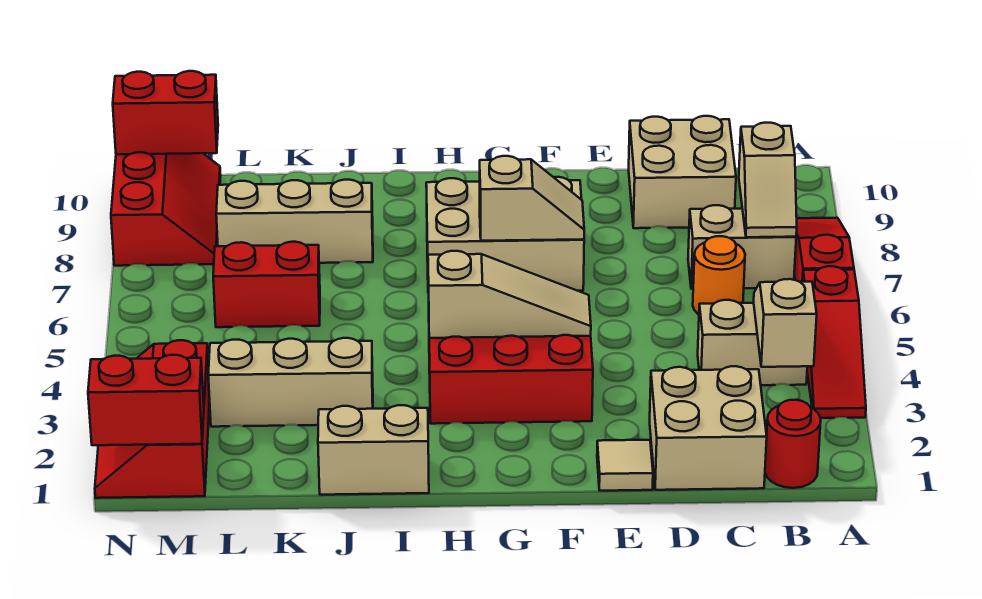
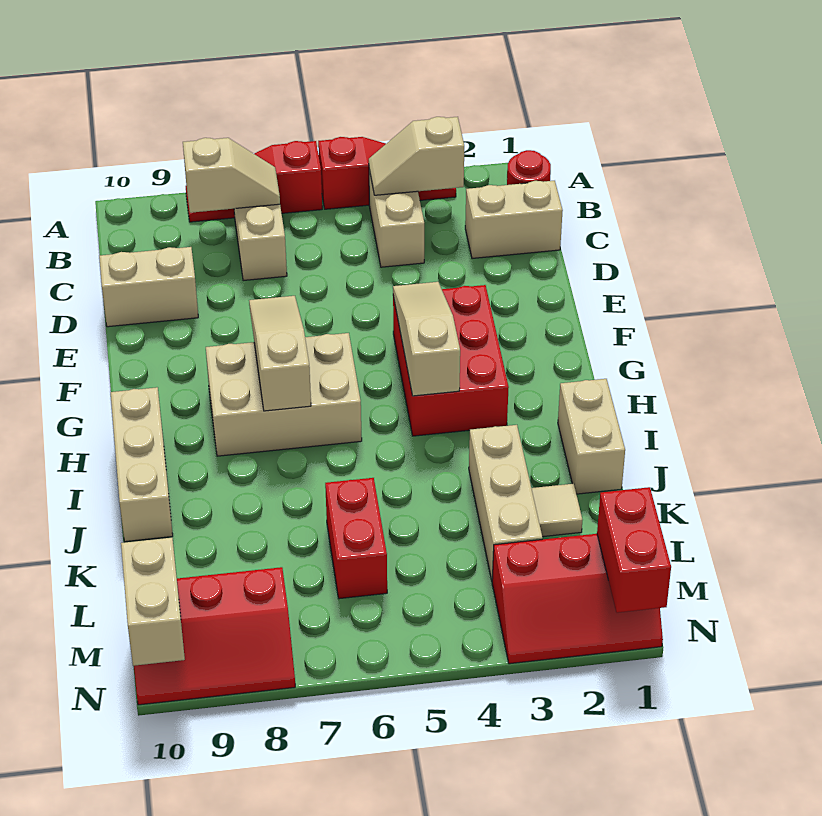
tan brick C1:D2 level 1 -> tan brick C1:C2 level 1
orange round brick C6 level 1 -> none
tan brick C9:D10 level 1 -> tan brick D9:D10 level 1
tan tile E1 level 1 -> tan tile K2 level 1
tan brick F7:H8 level 1 -> tan brick G6:H8 level 1
tan slope F7:G7 level 2 top G -> tan slope F7:H7 level 2 top H
tan brick J8:L8 level 1 -> tan brick H10:J10 level 1
red slope M8:N10 level 1 top N -> red slope M8:N10 level 1 top M
red brick M10:N10 level 2 -> tan brick M10:N10 level 2

